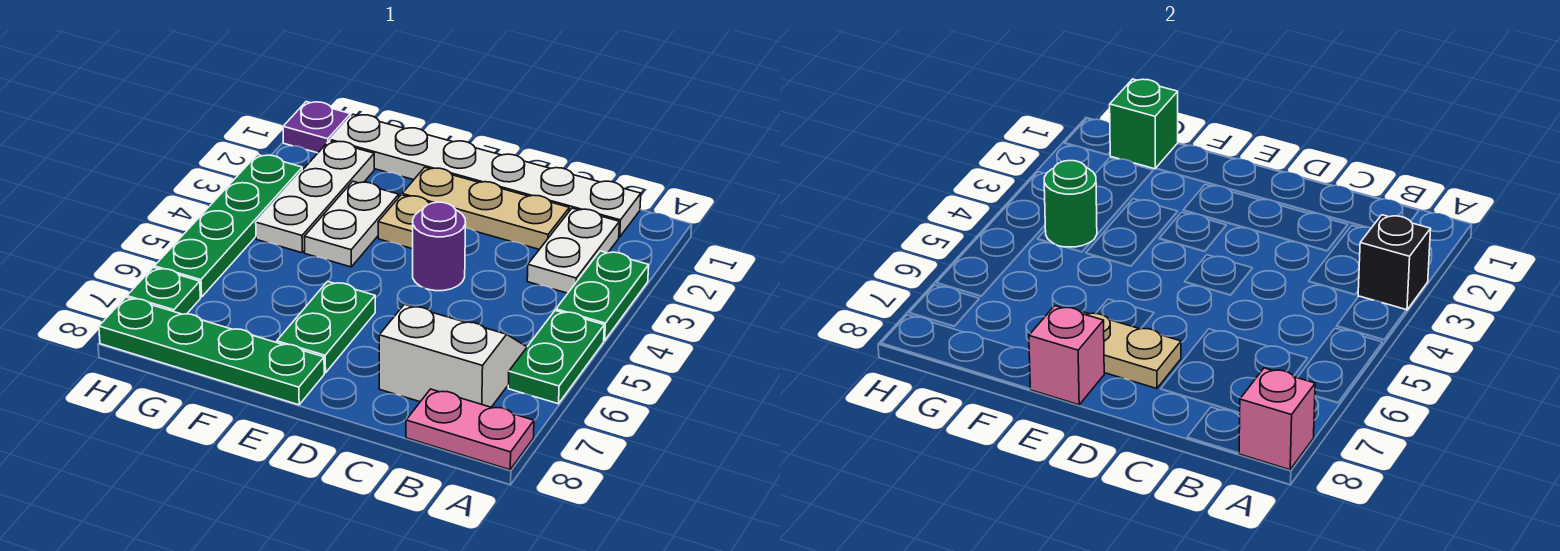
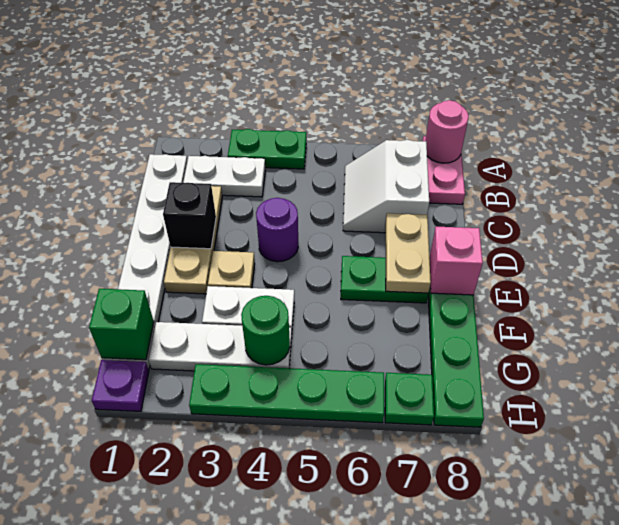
black brick A3 level 2 -> black brick D2 level 2
green plate A5:A6 level 1 -> none
pink brick A8 level 2 -> pink round brick A8 level 2

